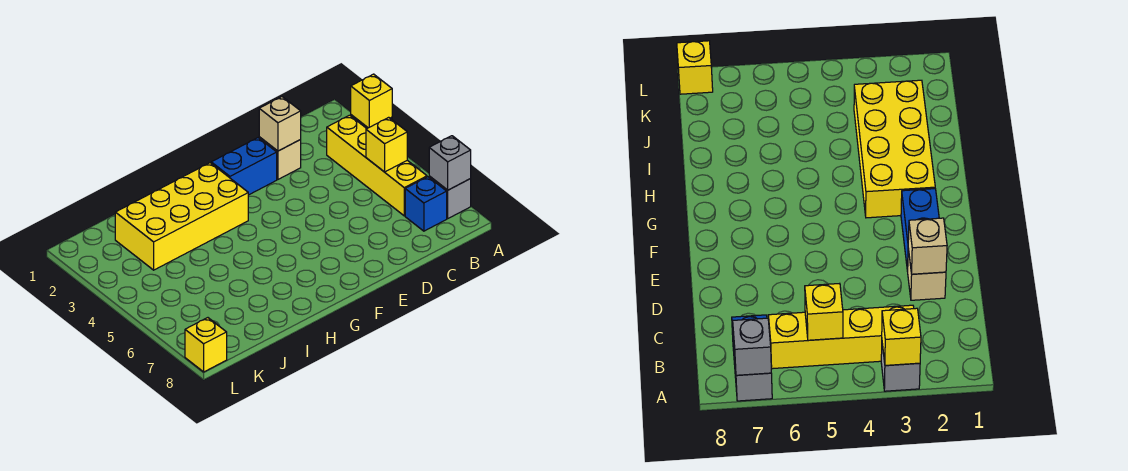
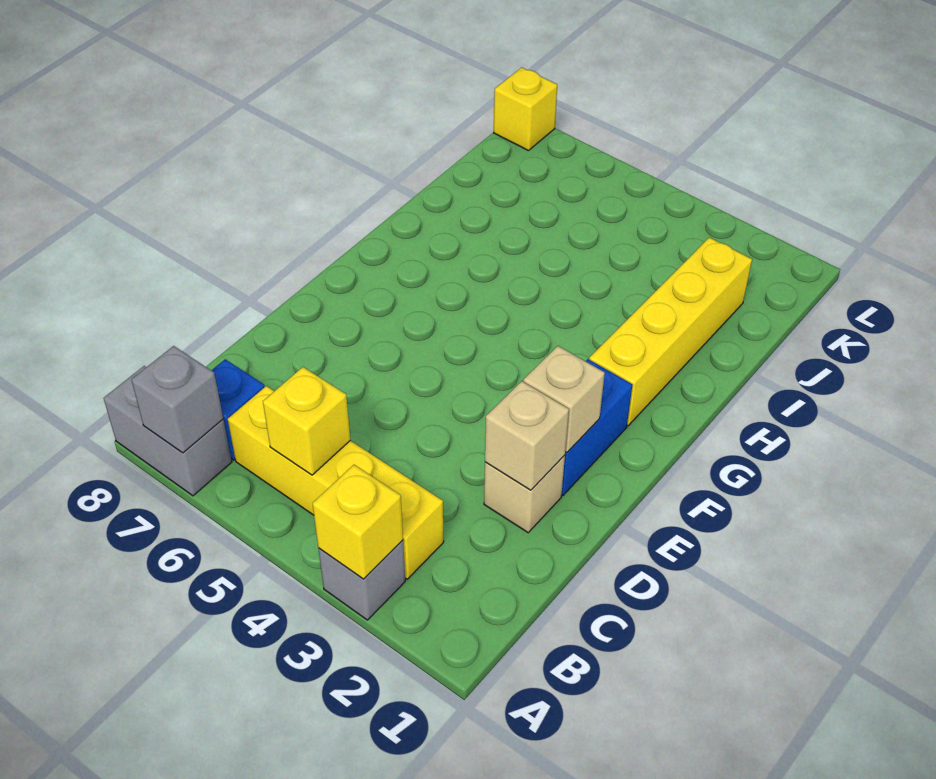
grey brick A7 level 1 -> grey brick A7:A8 level 1
none -> tan brick E2 level 2
yellow brick G2:J3 level 1 -> yellow brick G2:J2 level 1

